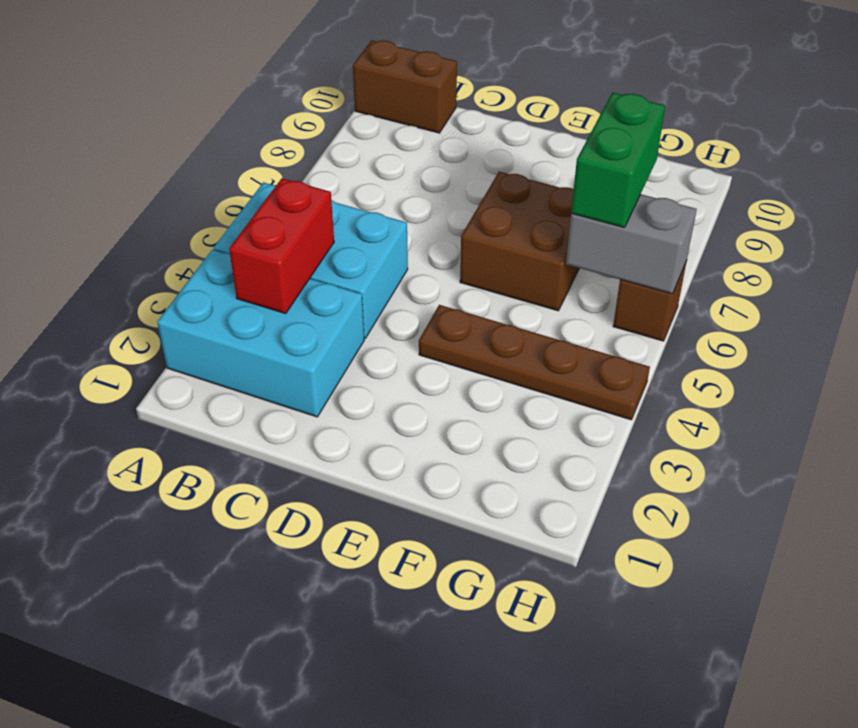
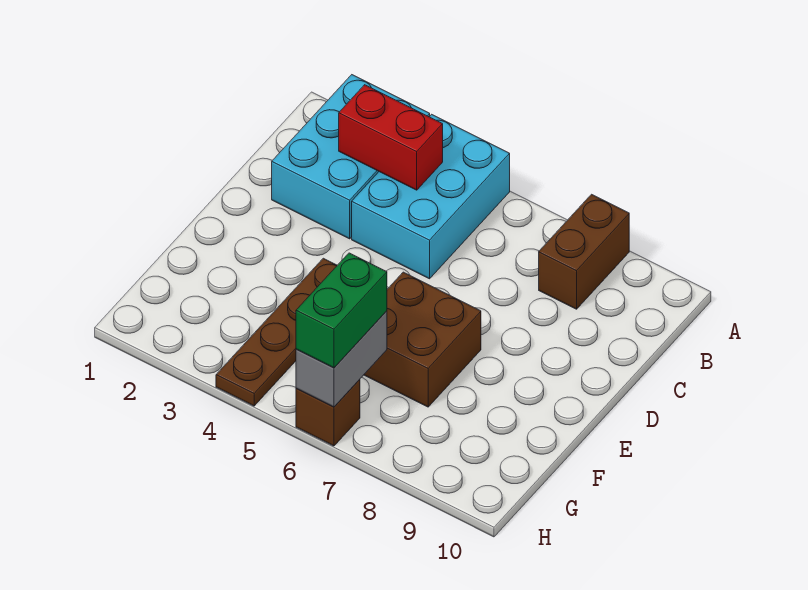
brown brick A10:B10 level 1 -> brown brick A8:B8 level 1
green brick G6:G7 level 3 -> green brick G6:H6 level 3

